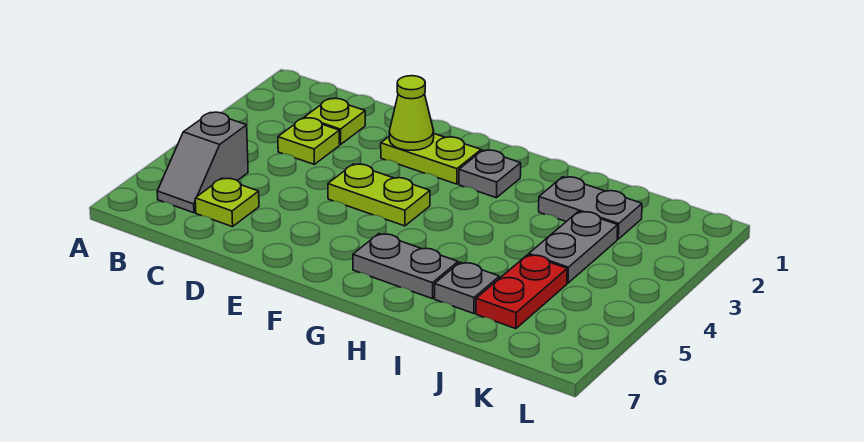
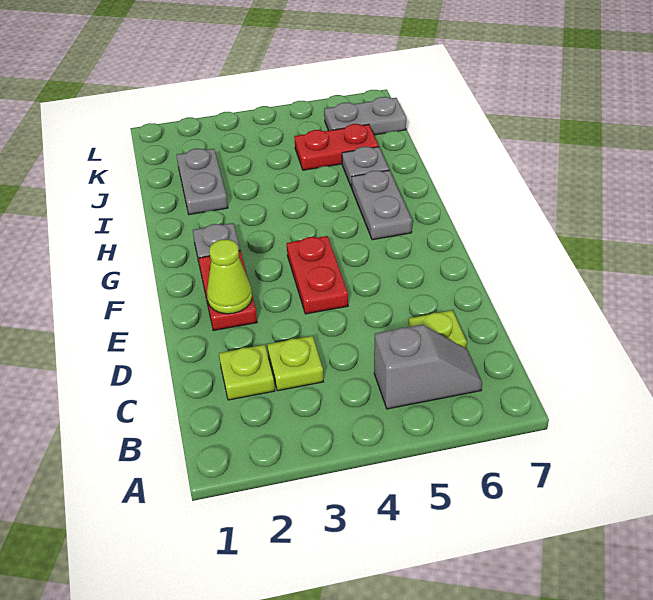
lime plate E2:F2 level 1 -> red plate E2:F2 level 1
lime plate E4:F4 level 1 -> red plate E4:F4 level 1
grey plate J3:J4 level 1 -> grey plate K6:K7 level 1

